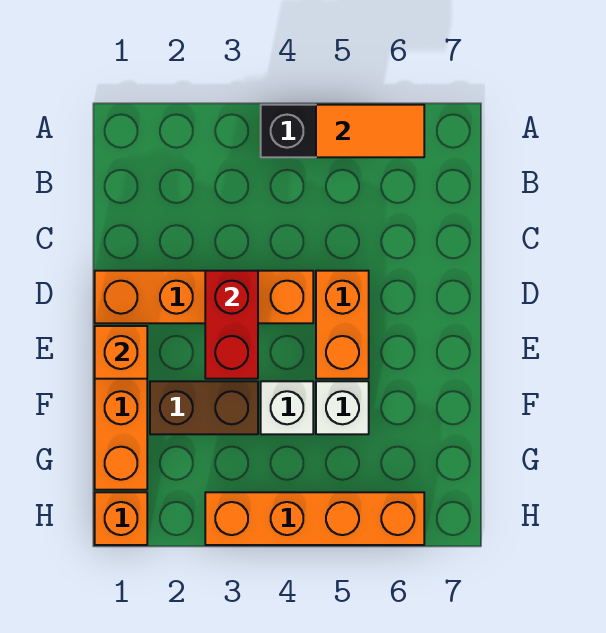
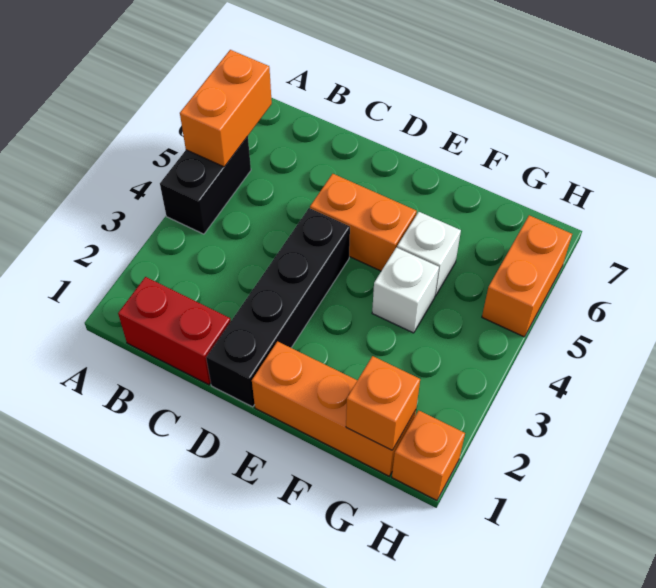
orange tile A5:A6 level 2 -> orange brick A5:A6 level 2
orange brick D1:D4 level 1 -> black brick D1:D4 level 1
red brick D3:E3 level 2 -> red brick B1:C1 level 1
orange brick E1 level 2 -> orange brick G1 level 2
brown brick F2:F3 level 1 -> none
orange brick H3:H6 level 1 -> orange brick H5:H6 level 1

